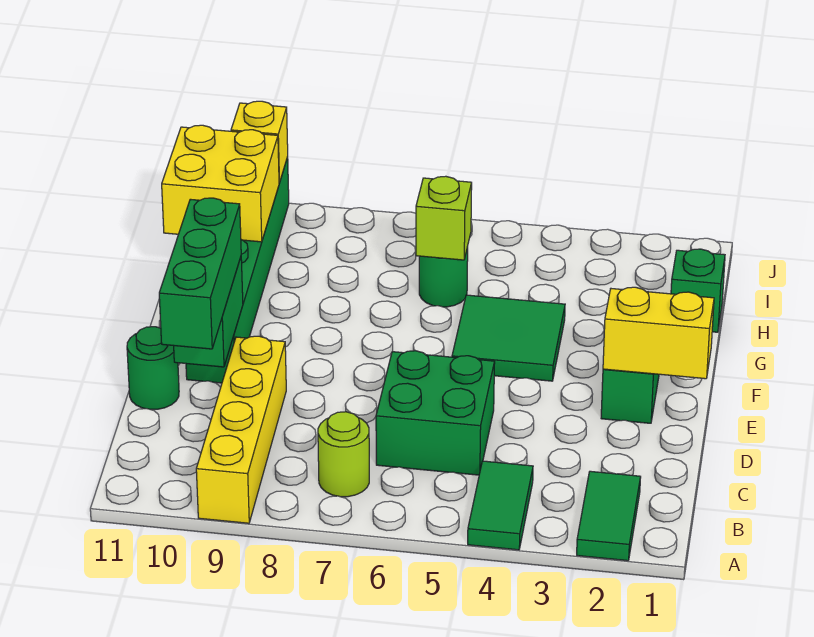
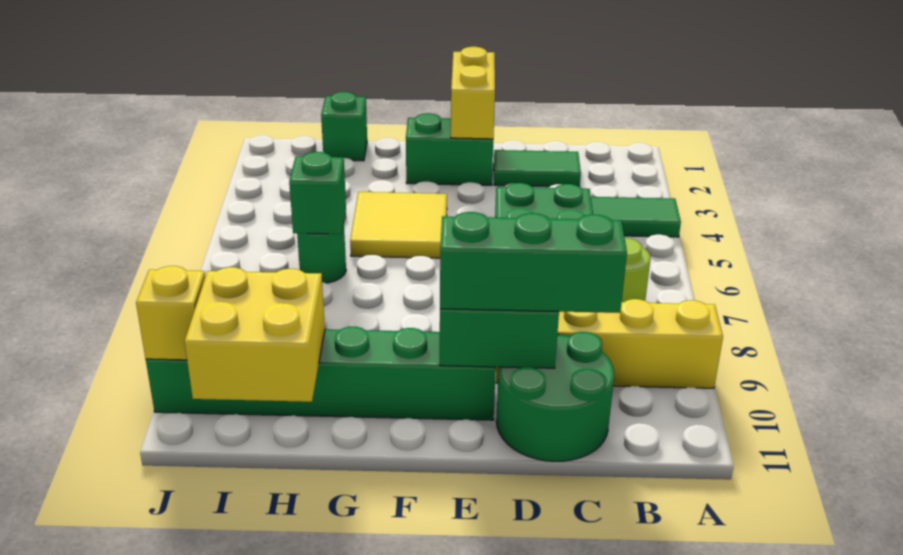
green tile A2:B2 level 1 -> green tile C2:D2 level 1
green round brick D11 level 1 -> green round brick C10:D11 level 1
green tile F4:G5 level 1 -> yellow tile F4:G5 level 1
lime brick H6 level 2 -> green brick H6 level 2

